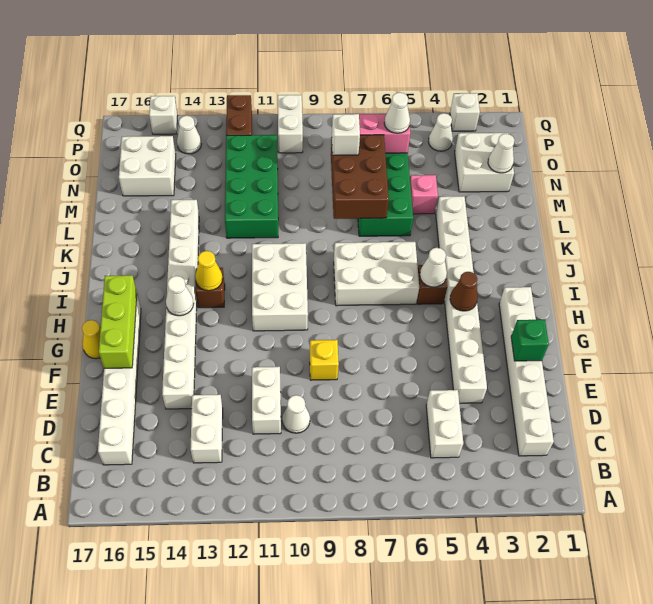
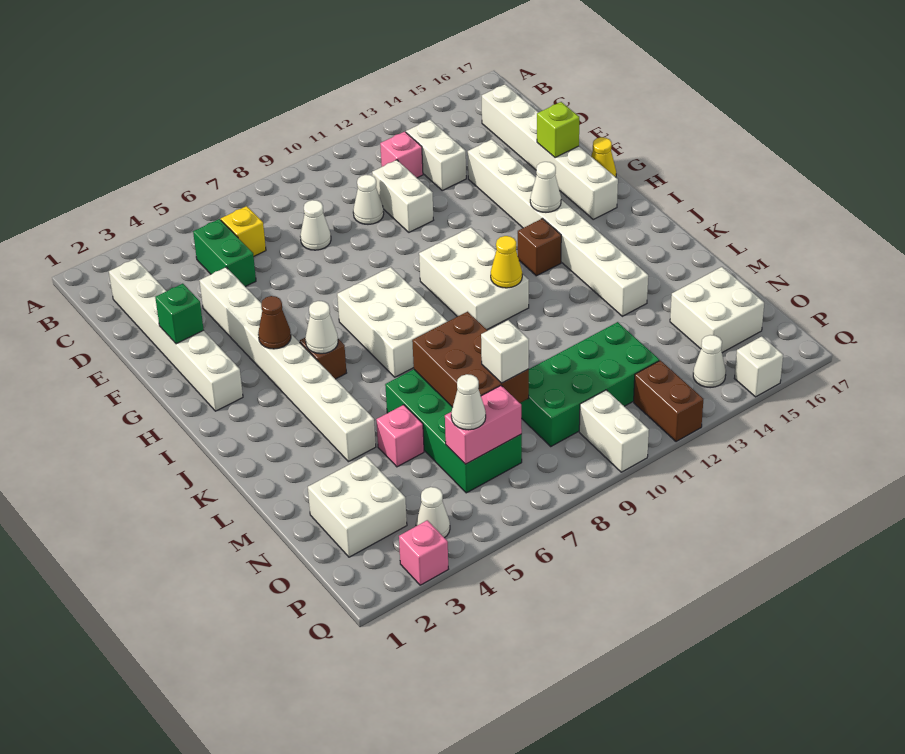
white brick C5:D5 level 1 -> green brick C5:D5 level 1
none -> pink brick C12 level 1
yellow brick F9 level 1 -> yellow brick C6 level 1
lime brick F16:H16 level 2 -> lime brick F16 level 2
white brick I6:J8 level 1 -> white brick H7:J8 level 1
yellow cone I13 level 2 -> yellow cone J11 level 2
green brick L11:O12 level 1 -> green brick N9:O12 level 1
white cone N2 level 2 -> white cone D8 level 1
white brick Q3 level 1 -> pink brick Q3 level 1

